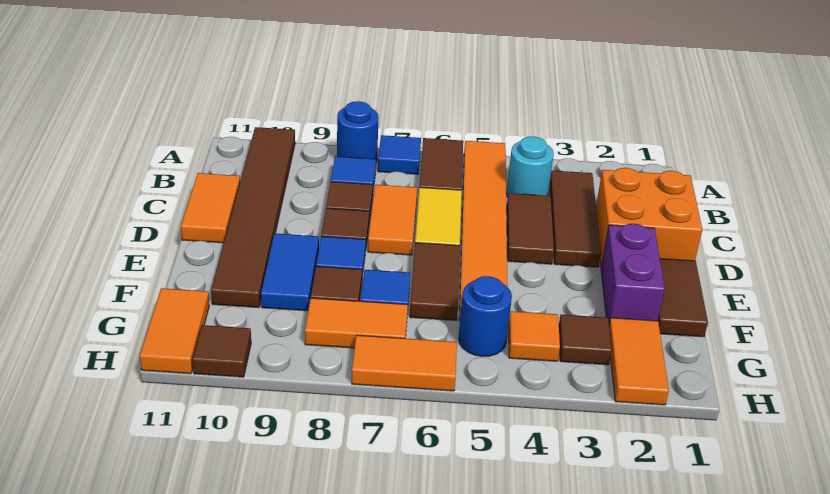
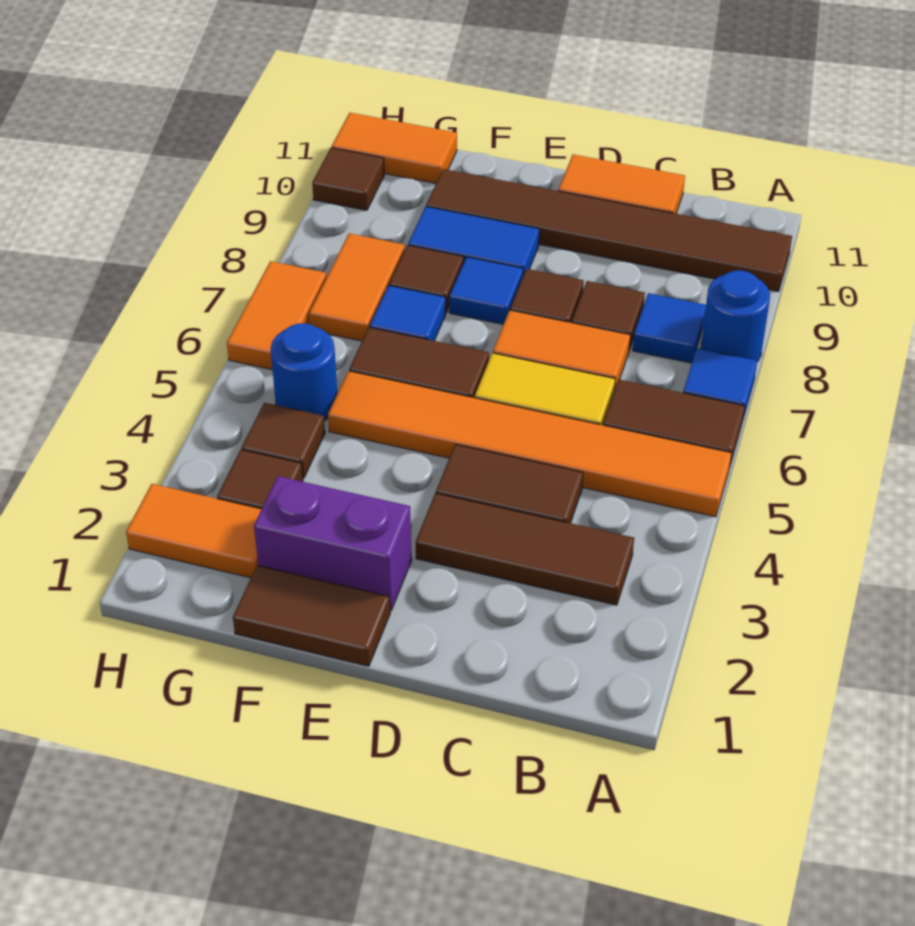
cyan round brick B4 level 1 -> none
orange brick C1:D2 level 1 -> none
orange tile G4 level 1 -> brown tile G4 level 1

